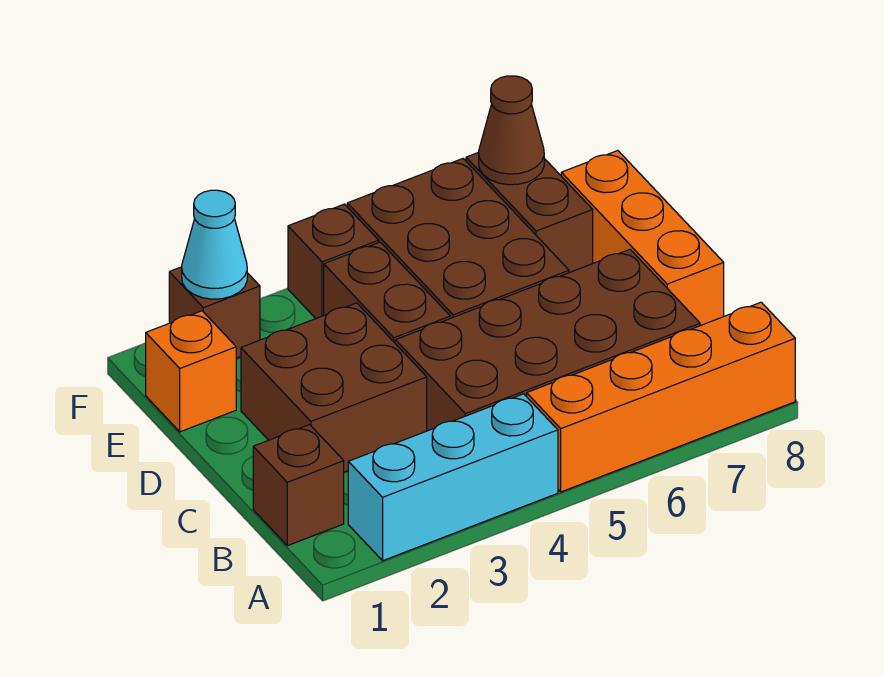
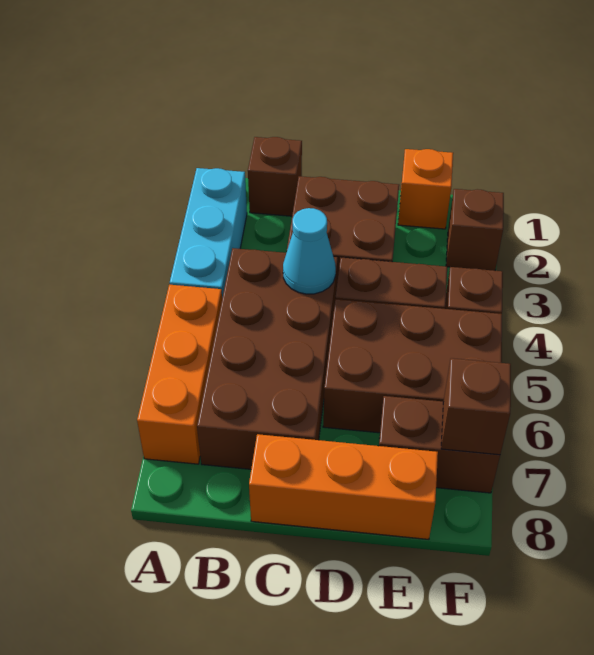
orange brick A5:A8 level 1 -> orange brick A5:A7 level 1
cyan cone F2 level 2 -> cyan cone C4 level 2
brown cone F7 level 2 -> brown brick F7 level 2

